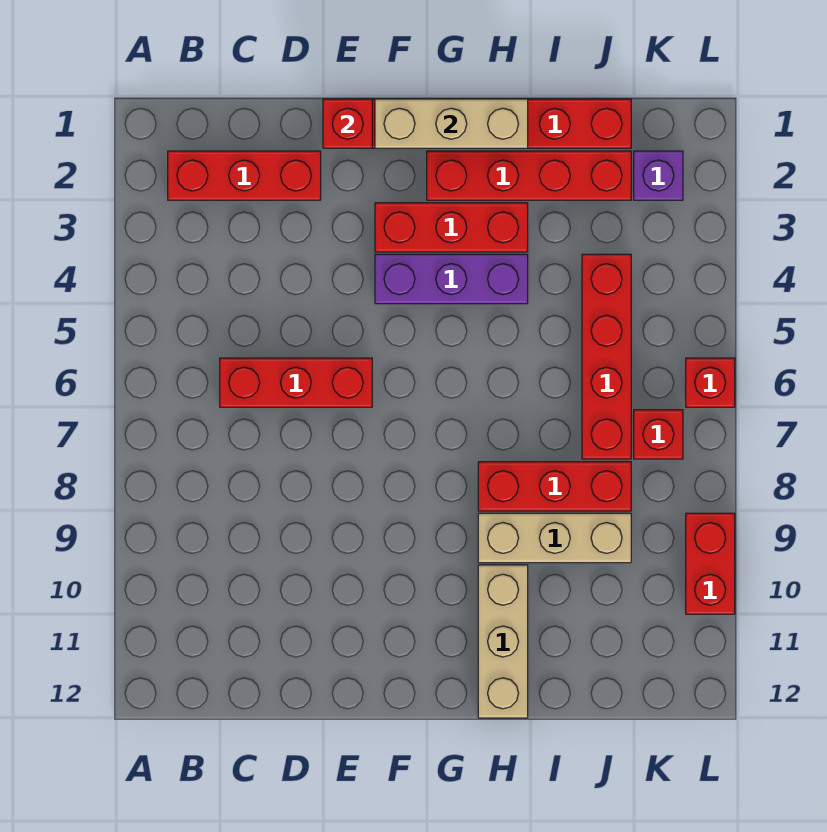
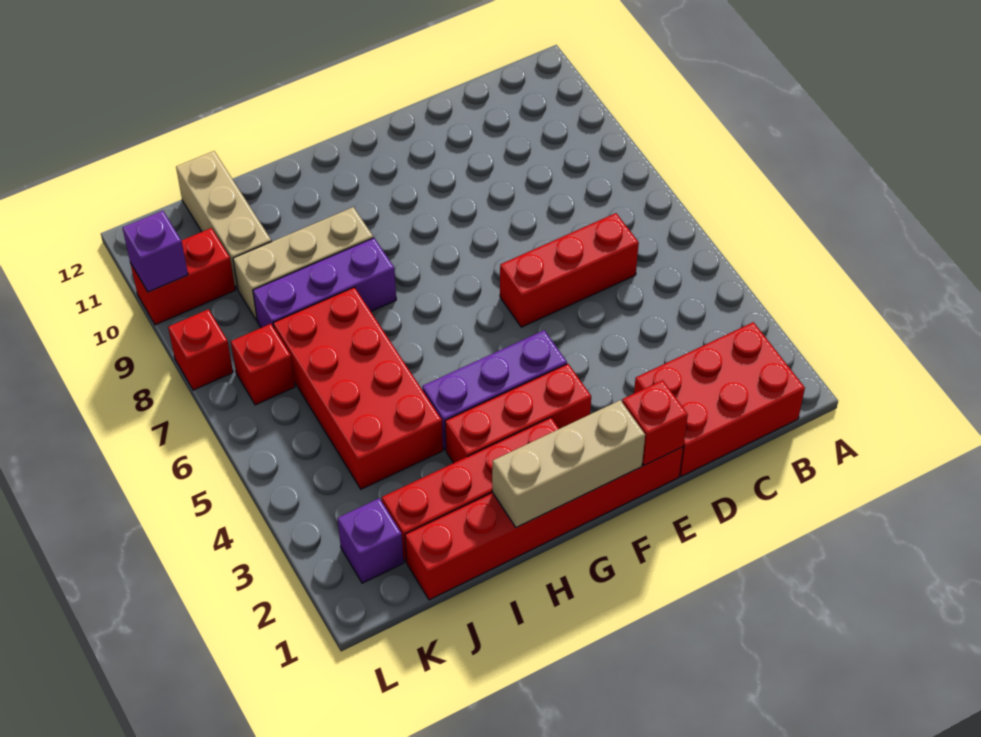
red brick B2:D2 level 1 -> red brick B1:D2 level 1
red brick H8:J8 level 1 -> purple brick H8:J8 level 1
tan brick H10:H12 level 1 -> tan brick J10:J12 level 1
red brick J4:J7 level 1 -> red brick I4:J7 level 1
red brick L6 level 1 -> red brick L8 level 1
red brick L9:L10 level 1 -> red brick K10:L10 level 1
none -> purple brick L10 level 2

